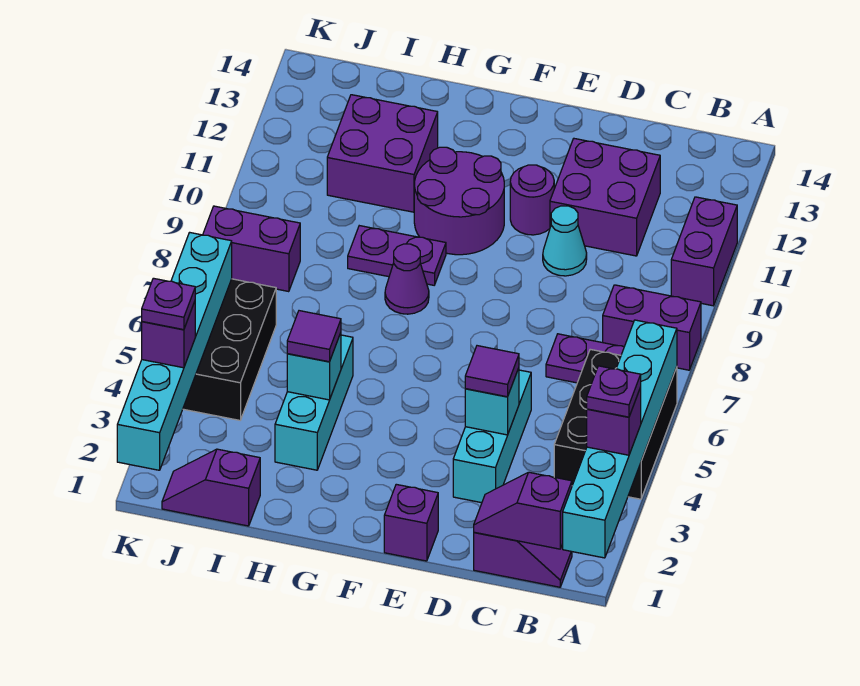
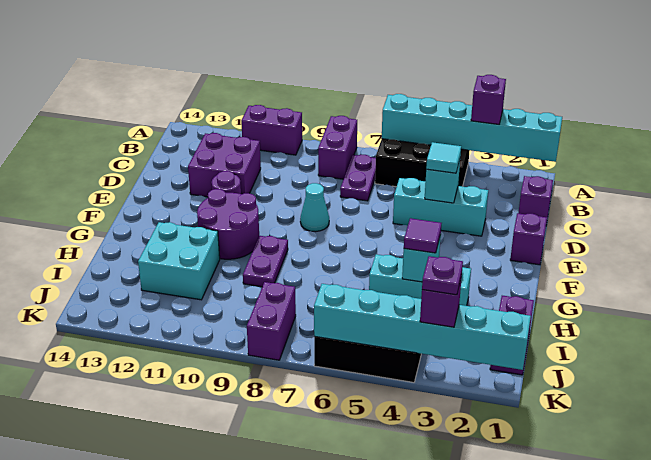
purple plate A3 level 4 -> none
purple slope B1:C1 level 2 top B -> none
purple tile D4 level 3 -> cyan tile D4 level 3
cyan cone D10 level 1 -> cyan cone E8 level 1
purple cone G8 level 1 -> none
purple brick H11:I12 level 1 -> cyan brick H11:I12 level 1

